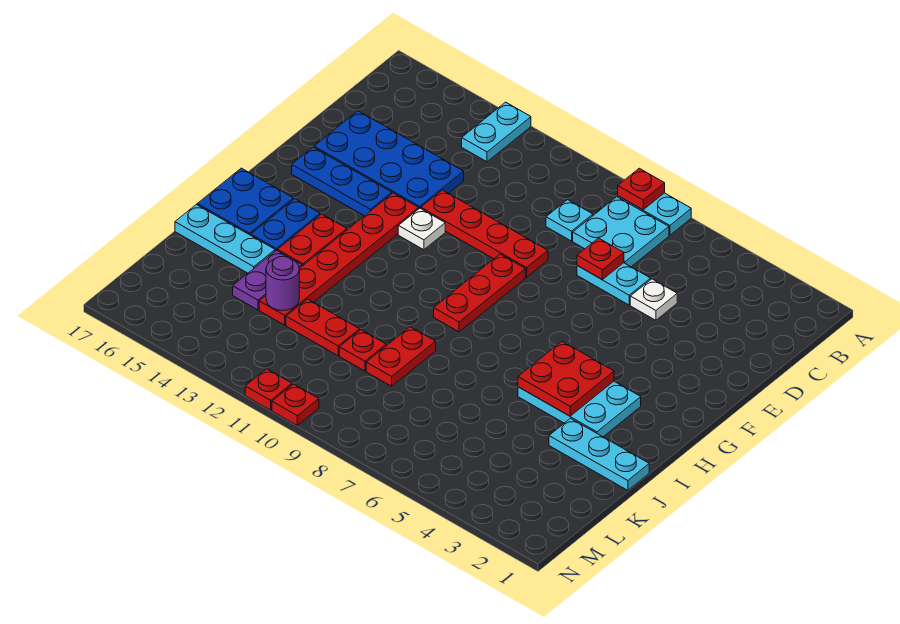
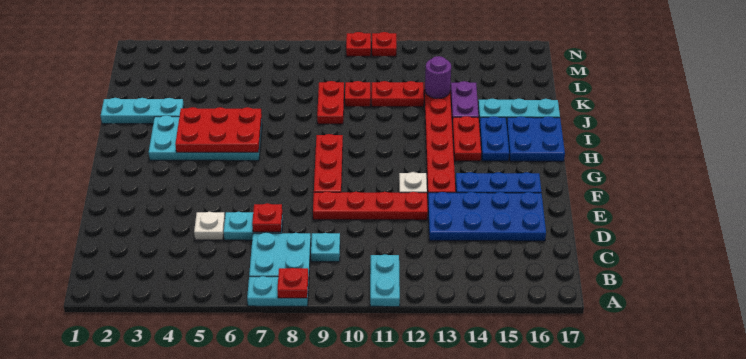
cyan plate A13:B13 level 1 -> cyan plate A11:B11 level 1
cyan plate H3:I5 level 1 -> cyan plate H3:I6 level 1
red plate H4:I5 level 2 -> red plate H4:I6 level 2

